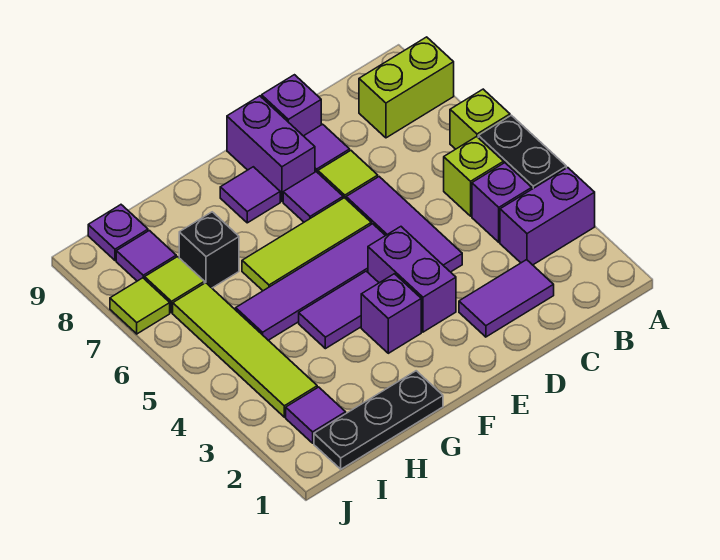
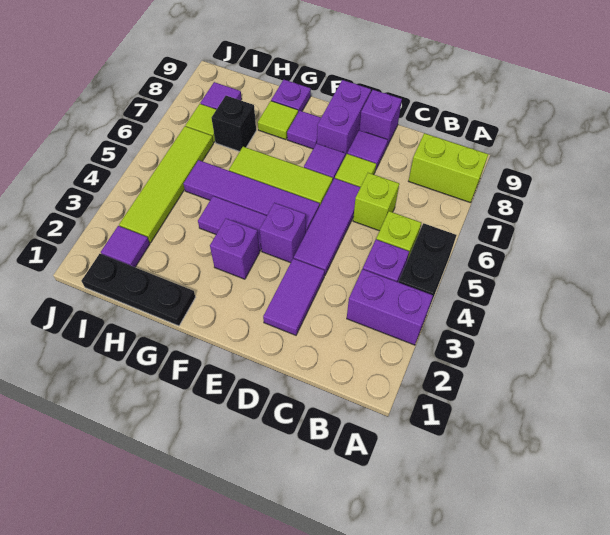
lime brick A6 level 1 -> lime brick C6 level 1
purple tile C2:D2 level 1 -> purple tile D2:D3 level 1
purple brick E3:E4 level 1 -> purple brick E4 level 1
purple plate I9 level 1 -> purple plate G9 level 1
lime tile J7 level 1 -> lime tile G8 level 1

